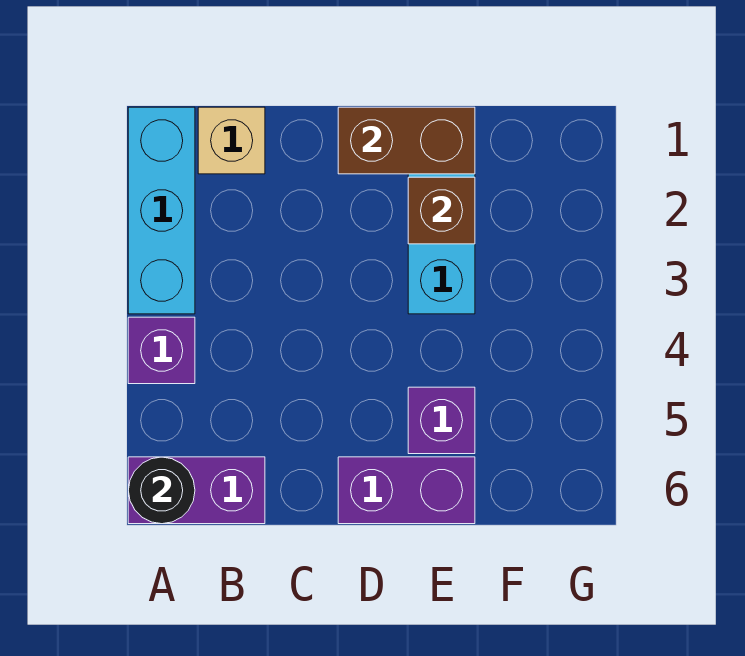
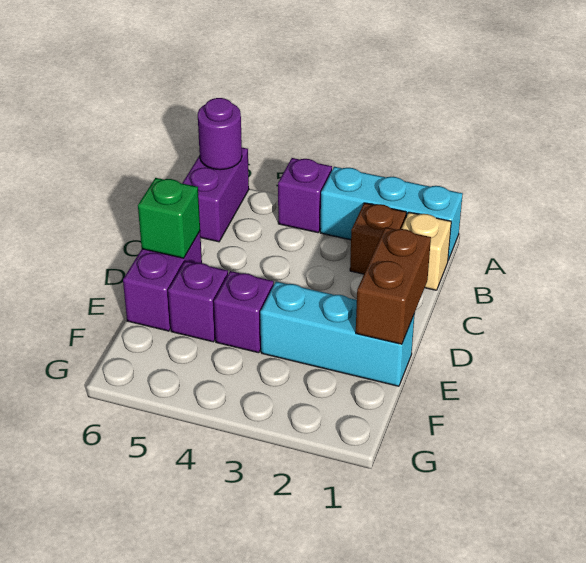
black round brick A6 level 2 -> purple round brick A6 level 2
none -> green brick D6 level 2
brown brick E2 level 2 -> brown brick B2 level 1
none -> purple brick E4 level 1

